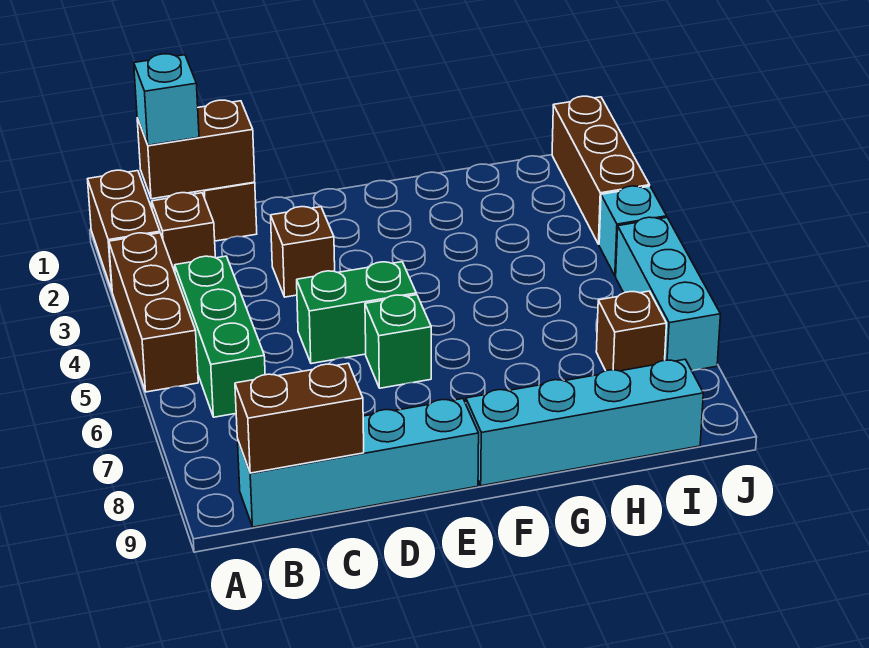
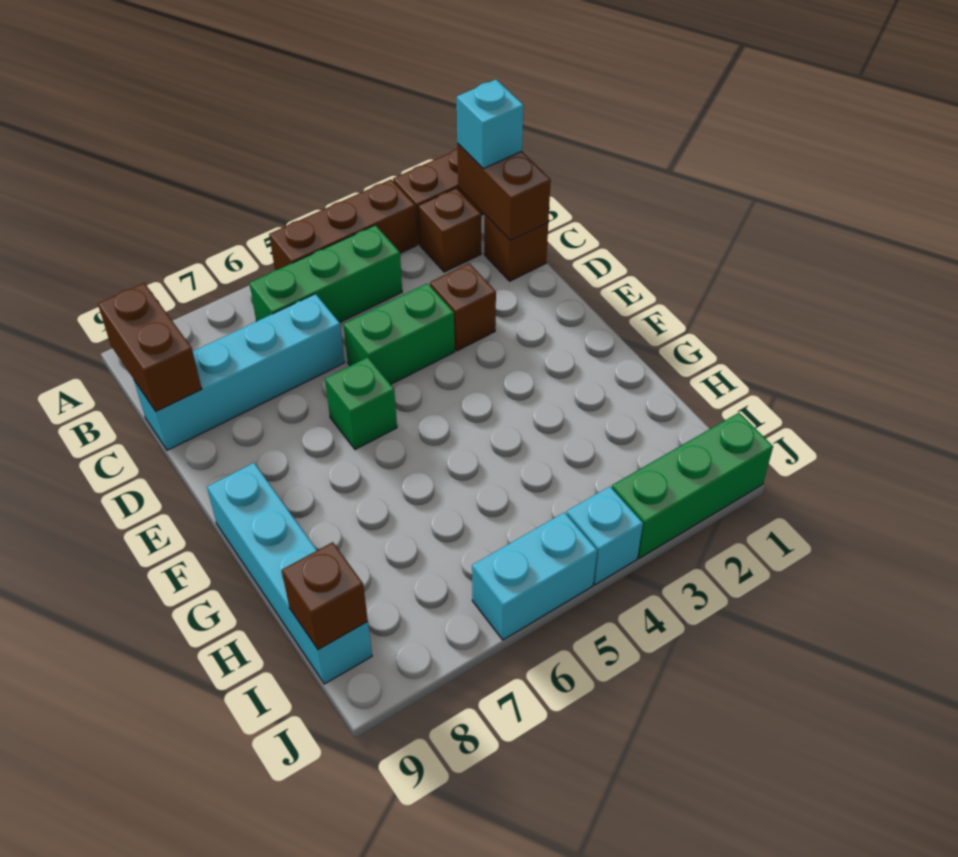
cyan brick B9:E9 level 1 -> cyan brick C6:C9 level 1
green brick D5:E5 level 1 -> green brick D4:D5 level 1
brown brick I7 level 1 -> brown brick I9 level 2
brown brick J1:J3 level 1 -> green brick J1:J3 level 1
cyan brick J5:J7 level 1 -> cyan brick J5:J6 level 1

